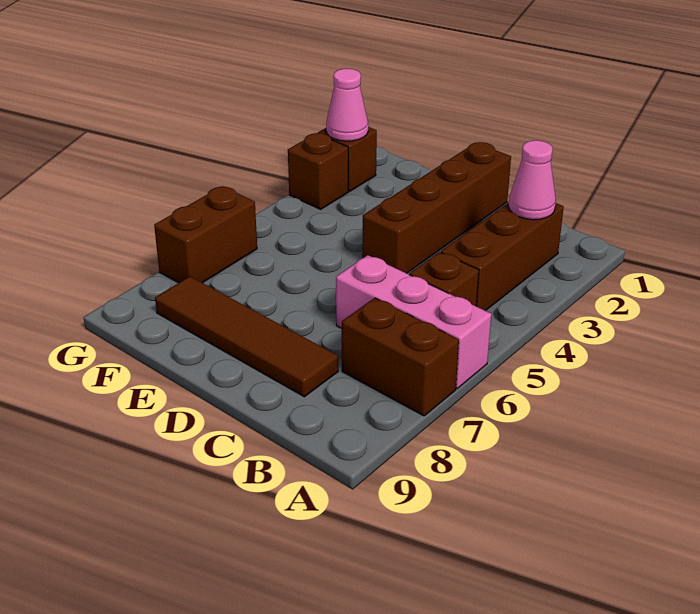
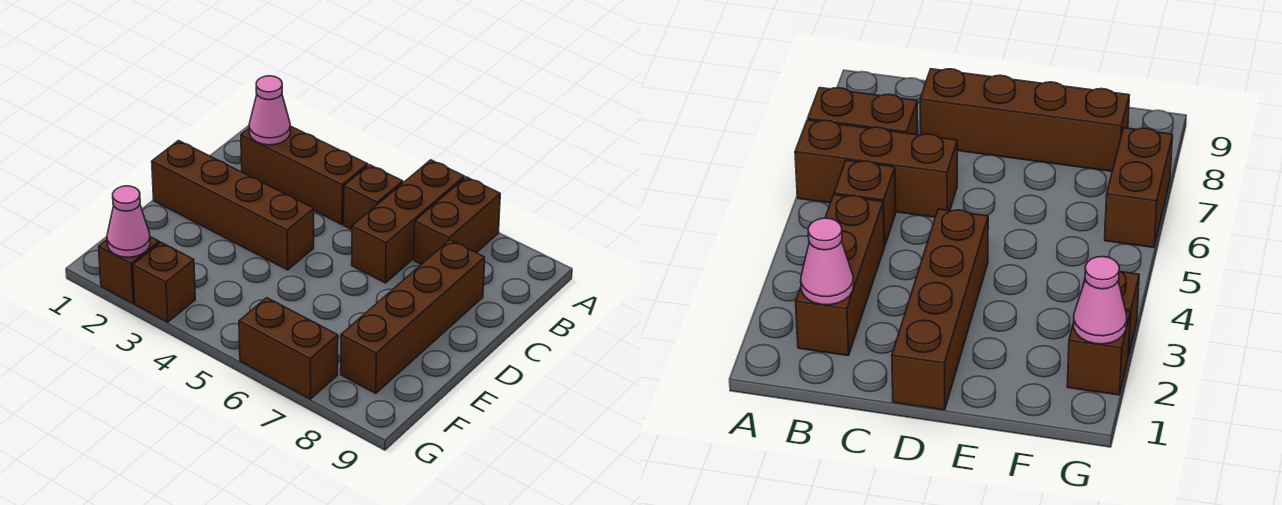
pink brick A6:C6 level 1 -> brown brick A6:C6 level 1
brown tile C8:F8 level 1 -> brown brick C8:F8 level 1

